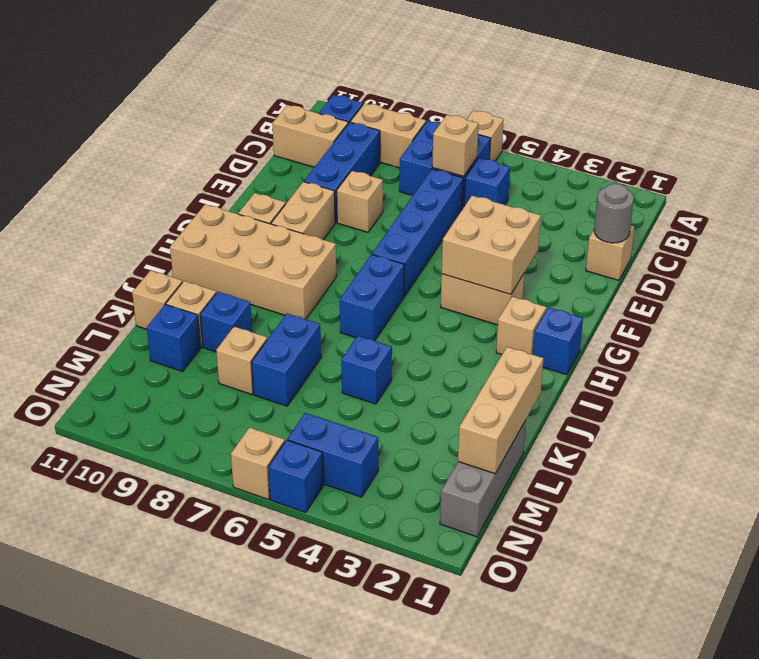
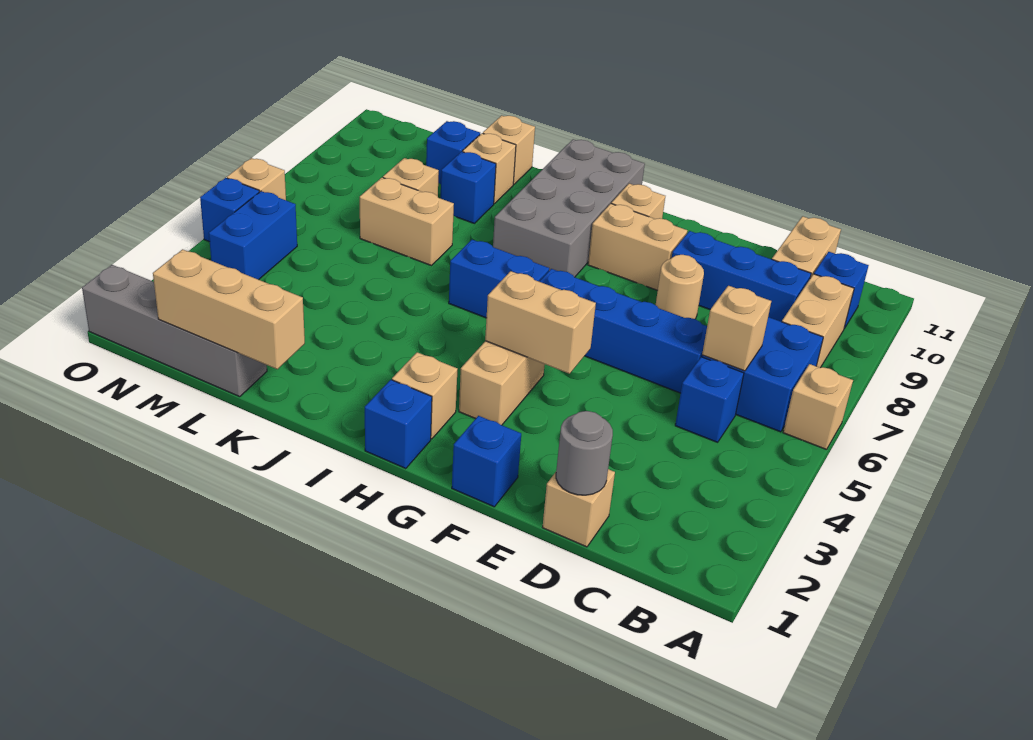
tan brick E8 level 1 -> tan round brick E8 level 1
tan brick F3:G4 level 2 -> tan brick F4:G4 level 2
tan brick H8:I11 level 1 -> grey brick H8:I11 level 1
blue brick K5 level 1 -> blue brick F1 level 1
blue brick K7:L7 level 1 -> tan brick K7:L7 level 1
grey brick L1:N1 level 1 -> grey brick L1:O1 level 1

